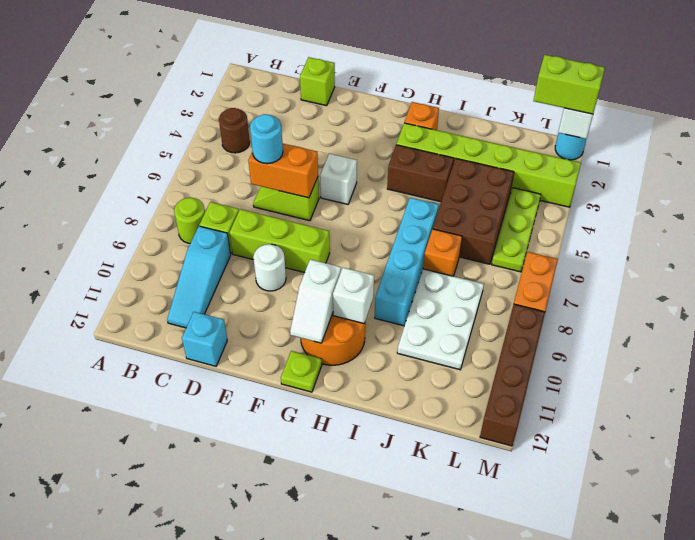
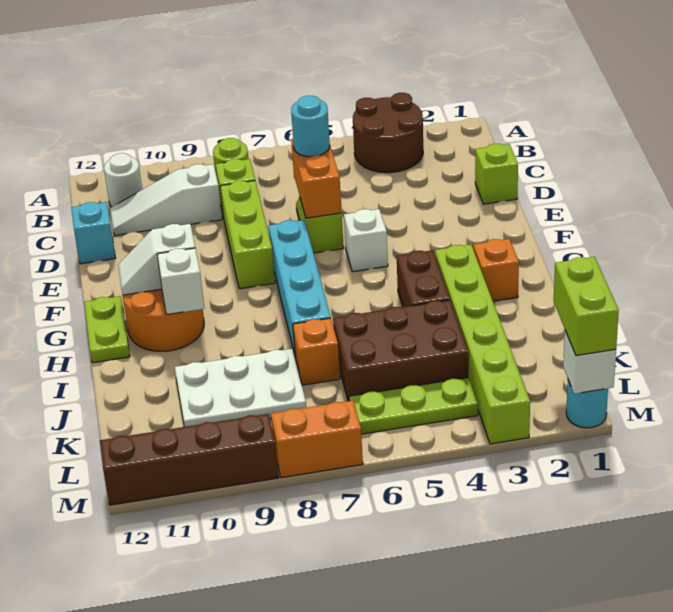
brown round brick B4 level 1 -> brown round brick A3:B4 level 1
cyan slope C9:C11 level 1 top 9 -> white slope C9:C11 level 1 top 9
white round brick E9 level 1 -> white round brick B11 level 1
lime plate G12 level 1 -> lime plate G12:H12 level 1
cyan brick I6:I9 level 1 -> cyan brick F7:I7 level 1

